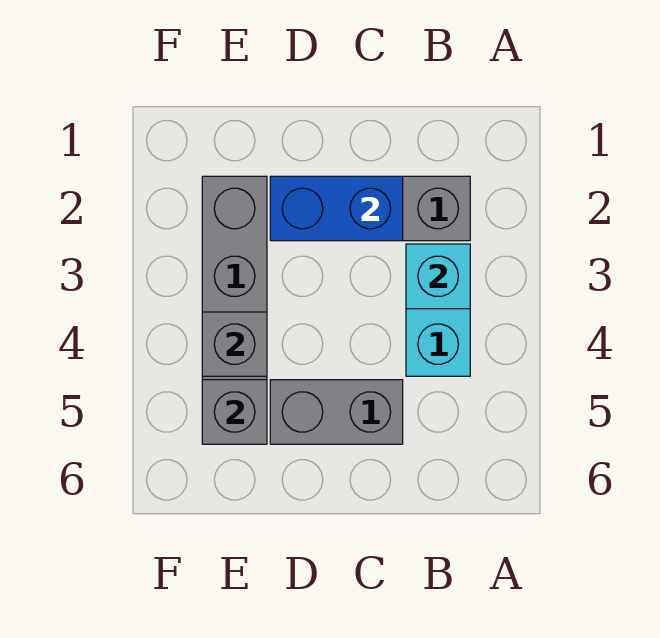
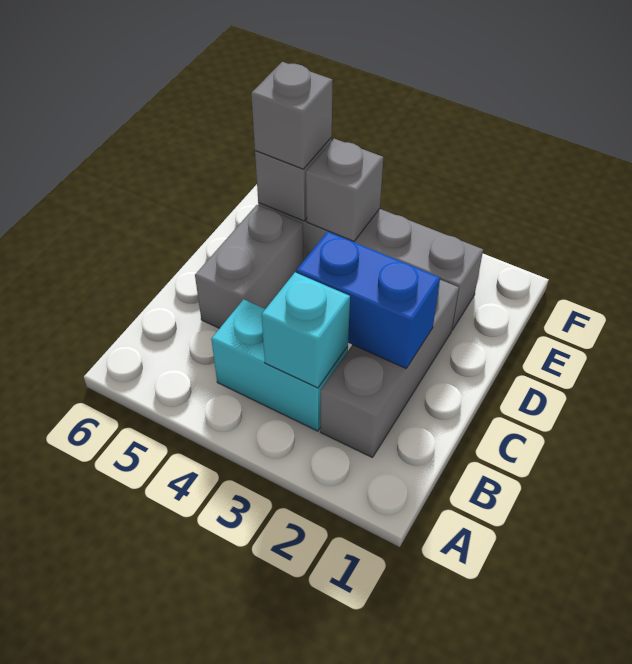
blue brick C2:D2 level 2 -> blue brick C2:C3 level 2
none -> grey brick E5 level 3

